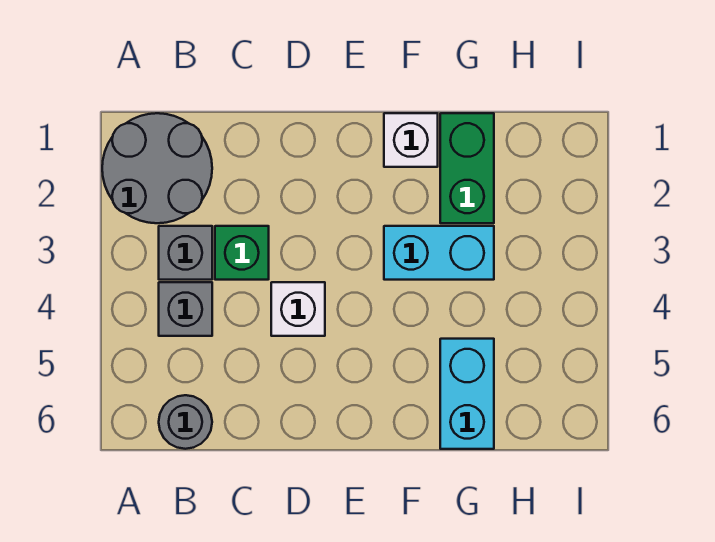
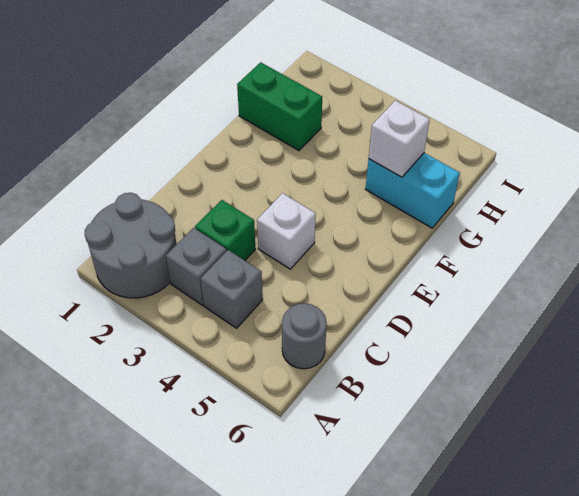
white brick F1 level 1 -> white brick G5 level 2
cyan brick F3:G3 level 1 -> none

